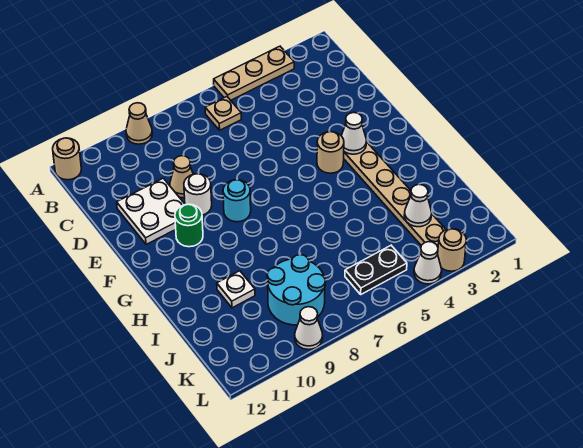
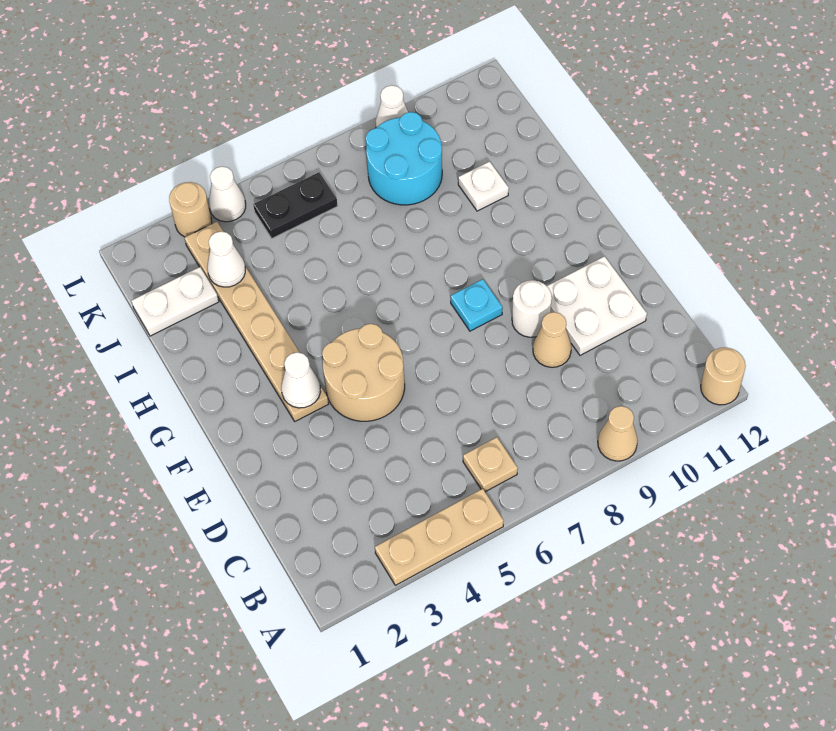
tan round brick F4 level 1 -> tan round brick E4:F5 level 1
cyan round brick F8 level 1 -> cyan plate F8 level 1
green round brick F10 level 1 -> none
none -> white plate J1:J2 level 1

